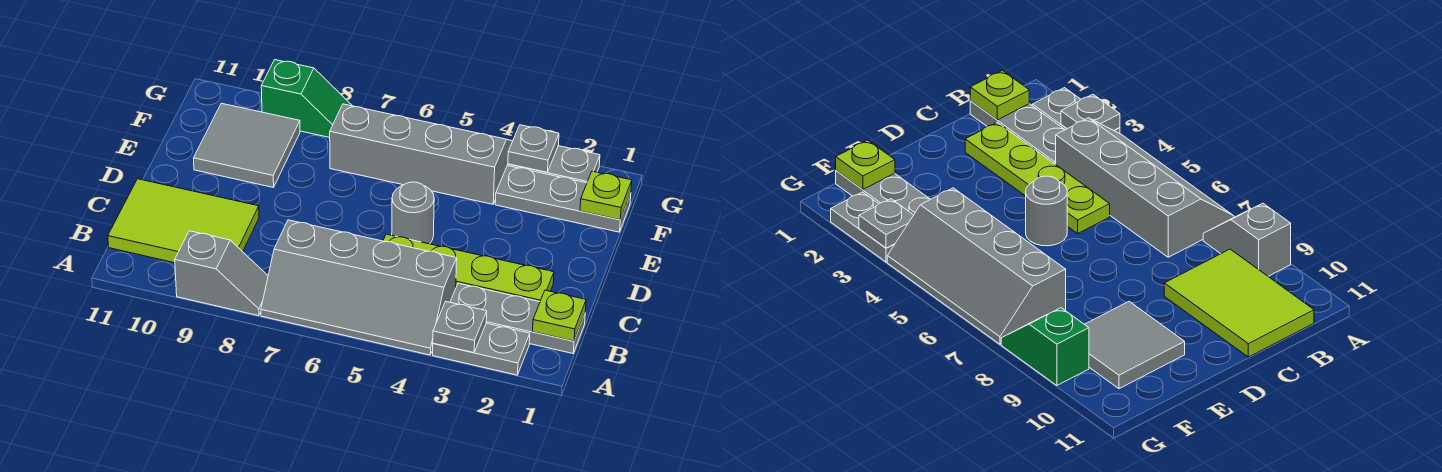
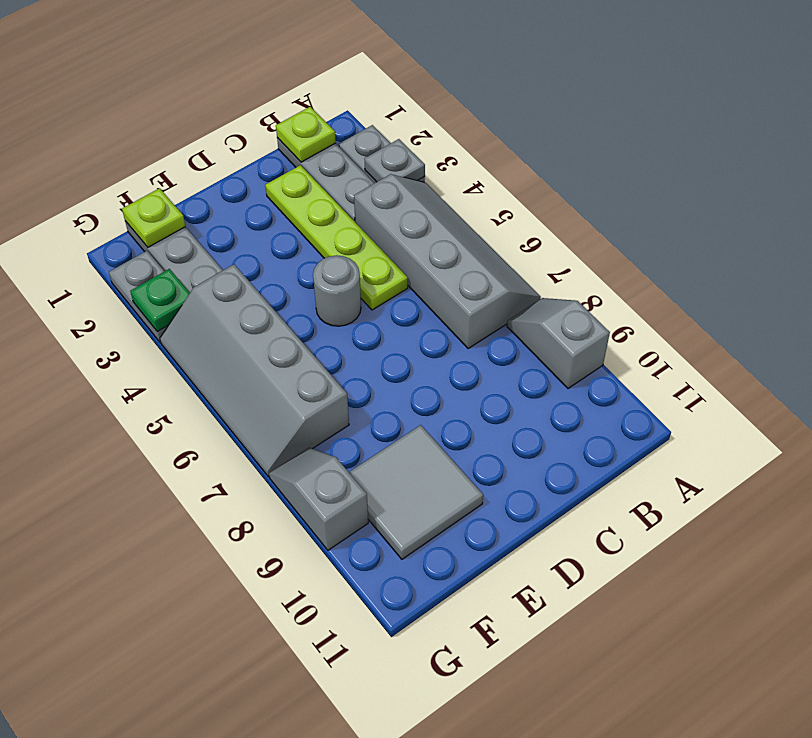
lime tile B9:C11 level 1 -> none
grey plate G3 level 2 -> green plate G3 level 2
green slope G8:G9 level 1 top 9 -> grey slope G8:G9 level 1 top 9

